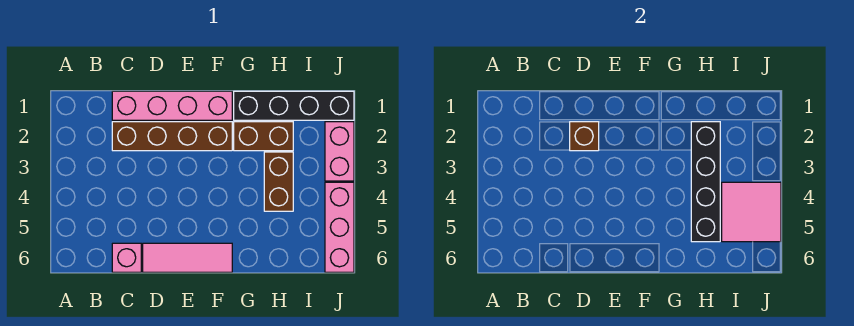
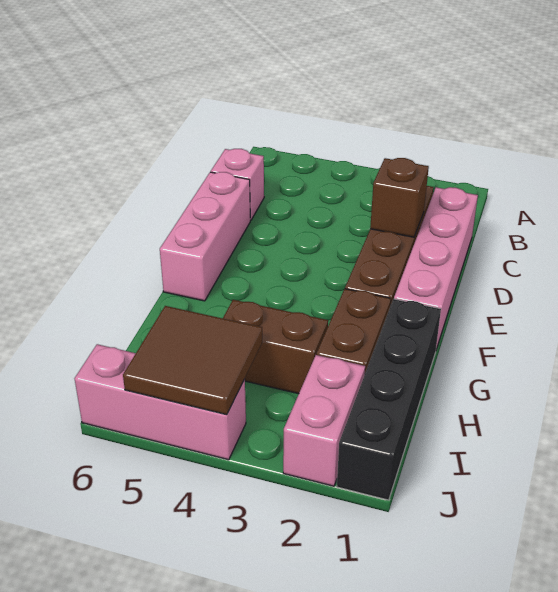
pink tile D6:F6 level 1 -> pink brick D6:F6 level 1
black brick H2:H5 level 2 -> none
pink tile I4:J5 level 2 -> brown tile I4:J5 level 2
pink brick J2:J3 level 1 -> pink brick I2:J2 level 1

